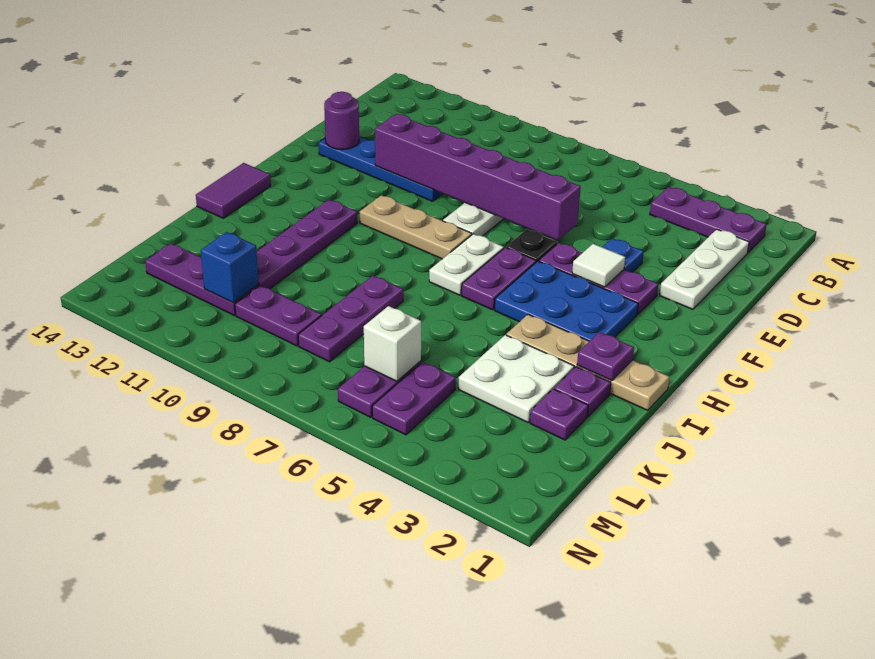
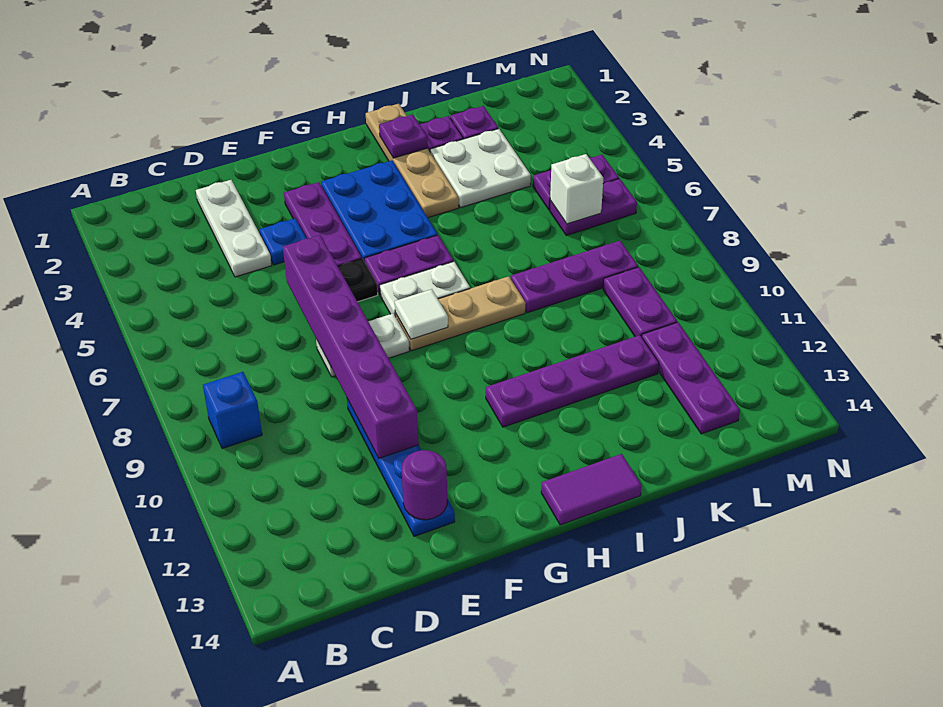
purple plate B2:B4 level 1 -> none
white plate C2:E2 level 1 -> white plate D2:D4 level 1
white tile F4 level 2 -> white tile G8 level 2
tan plate G8:G10 level 1 -> tan plate G8:I8 level 1
blue brick L11 level 2 -> blue brick B9 level 1

